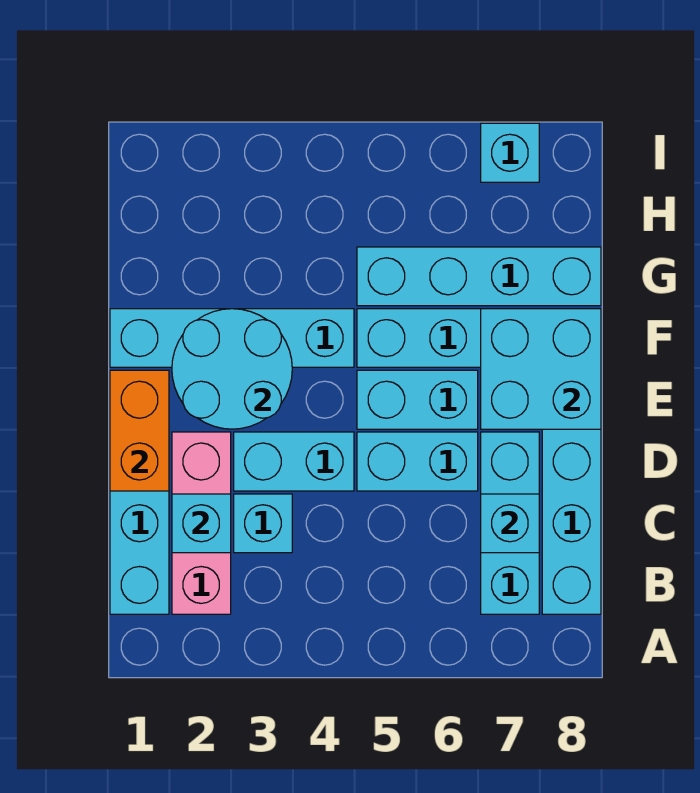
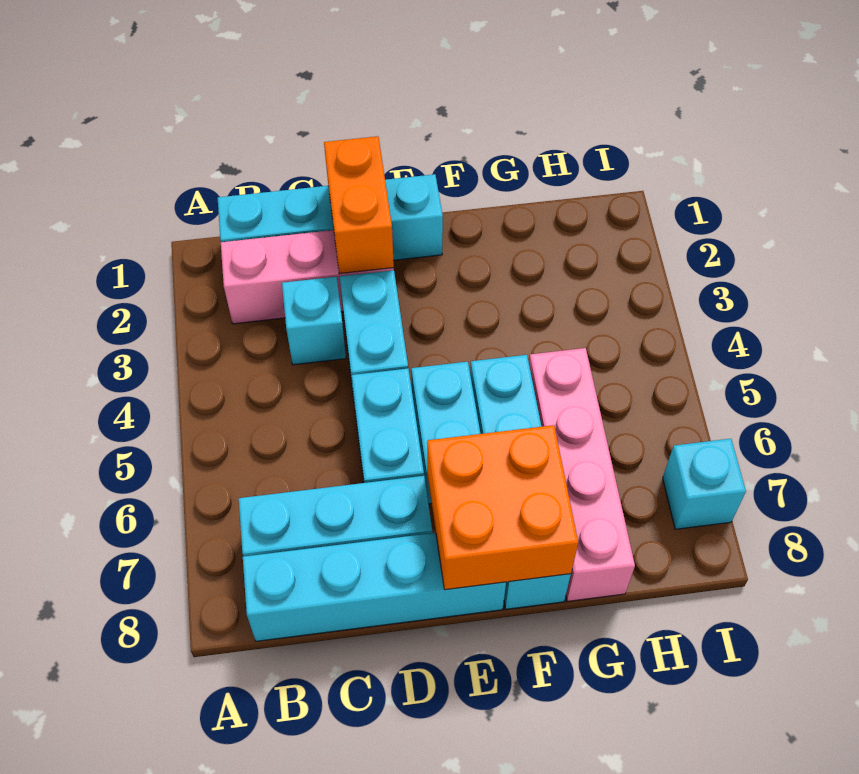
cyan brick C2 level 2 -> none
cyan brick C7 level 2 -> none
orange brick D1:E1 level 2 -> orange brick D1:D2 level 2
cyan round brick E2:F3 level 2 -> none
cyan brick E7:F8 level 2 -> orange brick E7:F8 level 2
cyan brick F1:F4 level 1 -> none
cyan brick G5:G8 level 1 -> pink brick G5:G8 level 1

